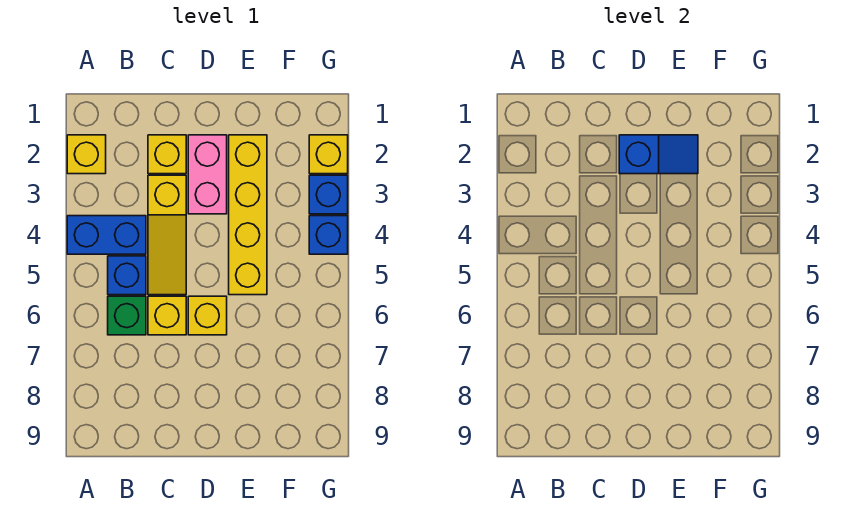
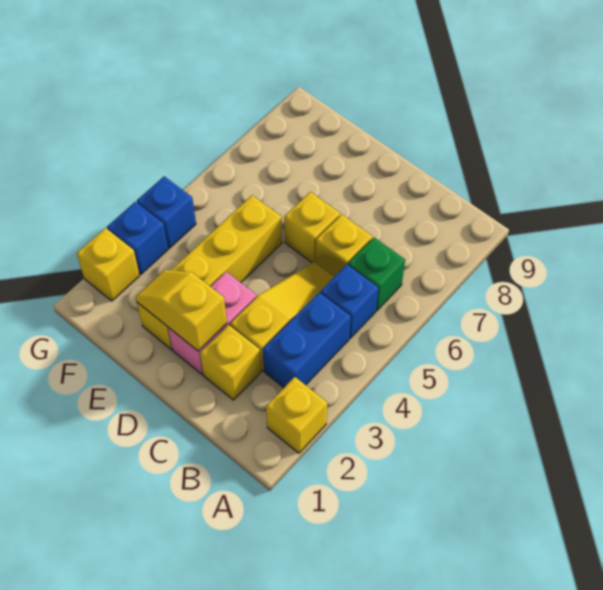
blue brick A4:B4 level 1 -> blue brick B3:B4 level 1
blue slope D2:E2 level 2 top D -> yellow slope D2:E2 level 2 top D

